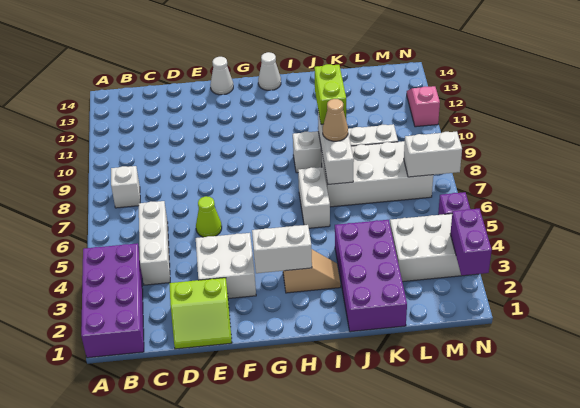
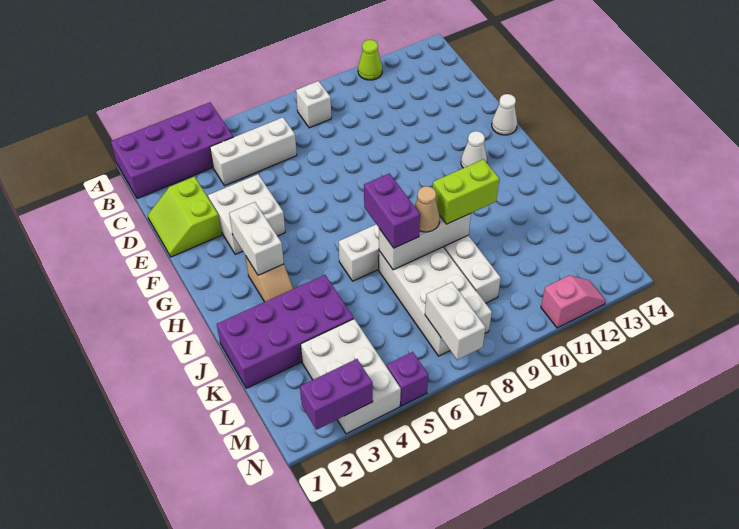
lime cone E6 level 1 -> lime cone A11 level 1
white cone H14 level 1 -> white cone G12 level 1
none -> purple brick I7:J7 level 3

